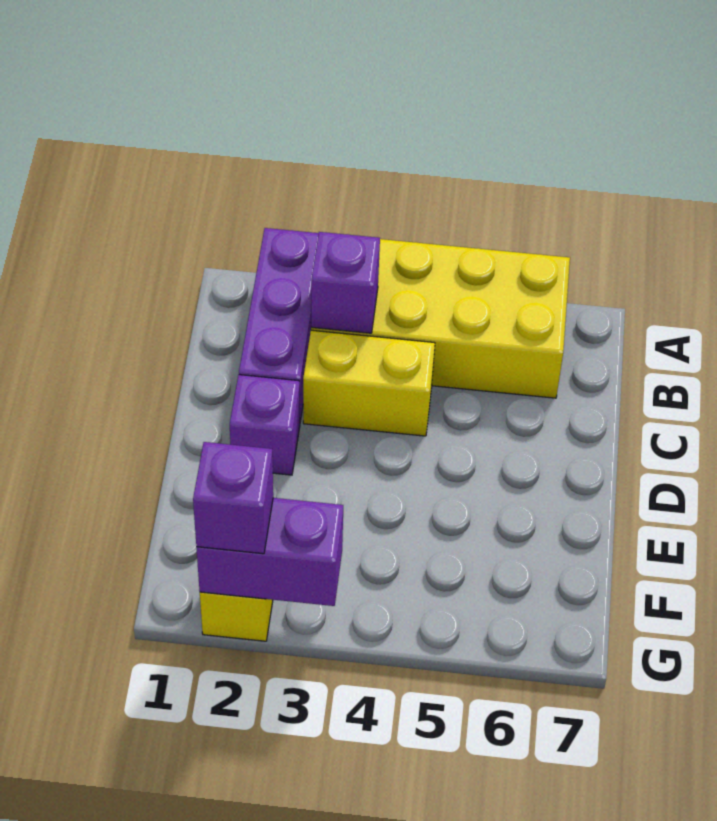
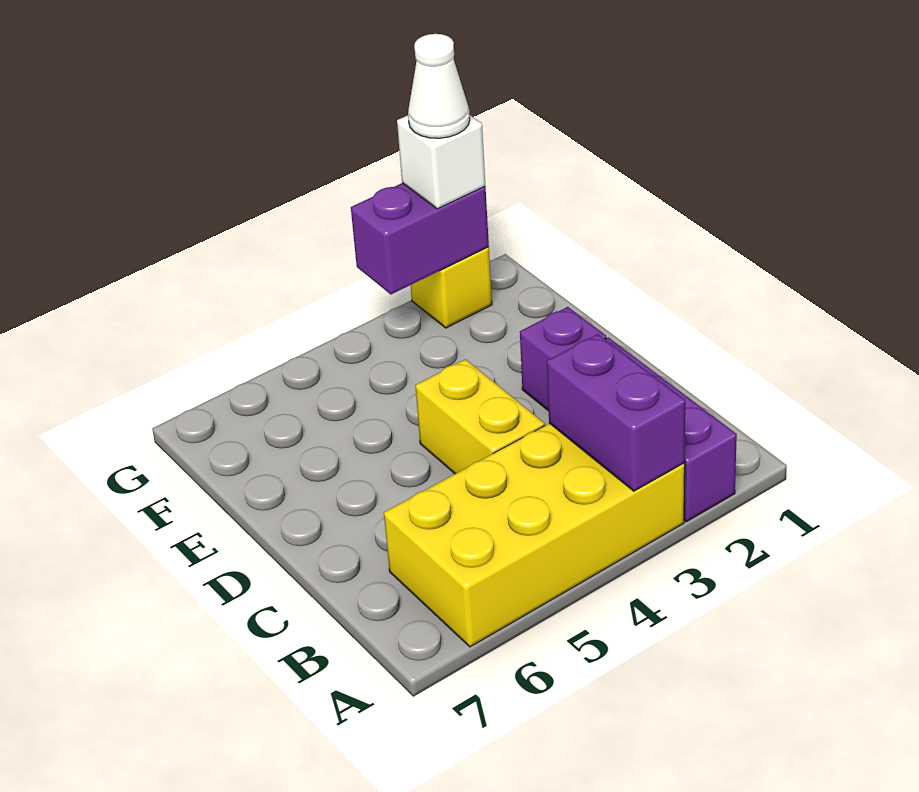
purple brick B3 level 2 -> purple brick A3:B3 level 2
yellow brick C3:C4 level 1 -> yellow brick C4:D4 level 1
purple brick G2 level 3 -> white brick G2 level 3
none -> white cone G2 level 4

